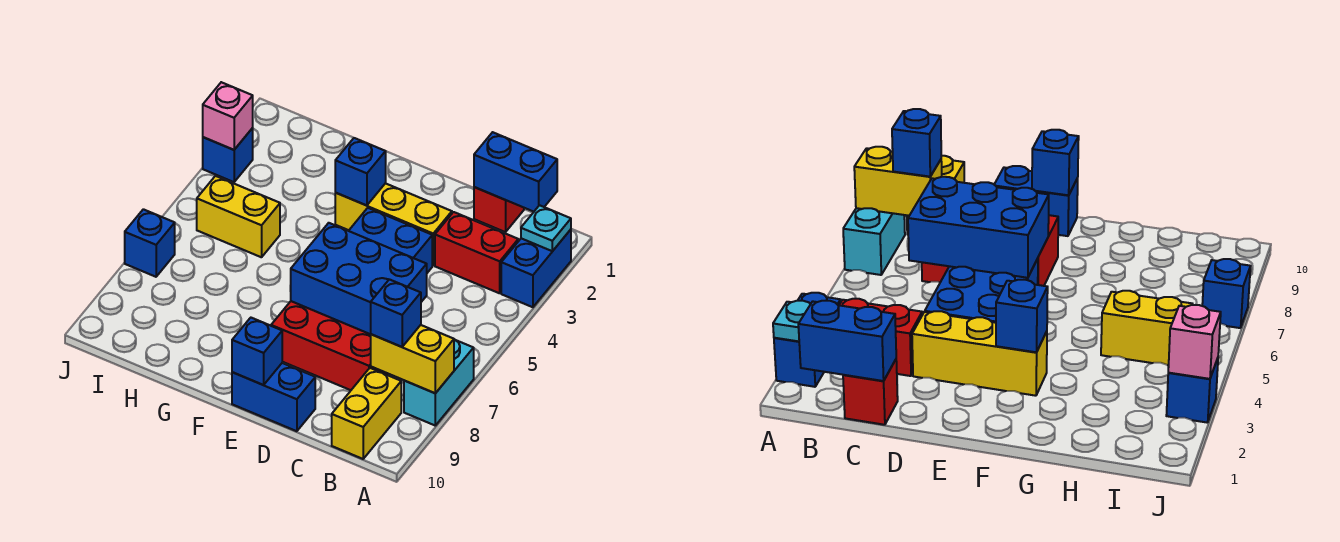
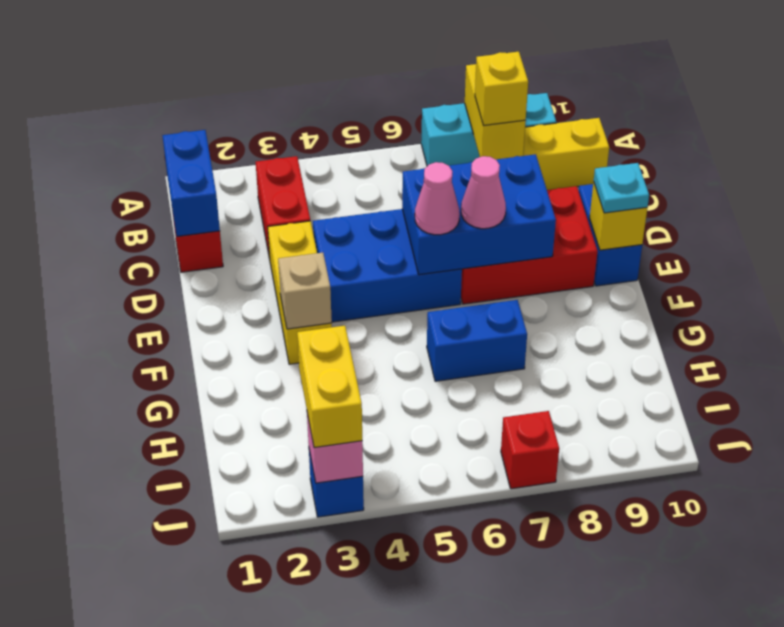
blue brick A2:A3 level 1 -> blue brick G6:G7 level 1
cyan plate A2 level 2 -> cyan plate E10 level 3
cyan brick A7:A8 level 1 -> cyan brick A7:A9 level 1
blue brick B8 level 3 -> yellow brick B8 level 3
blue brick C6:E7 level 2 -> blue brick D6:E8 level 2
red brick C7:E8 level 1 -> red brick D7:E9 level 1
none -> pink cone E6 level 3
none -> pink cone E7 level 3
blue brick E10 level 2 -> yellow brick E10 level 2
blue brick F3 level 2 -> tan brick F3 level 2
yellow brick H5:I5 level 1 -> yellow brick I3:J3 level 3
blue brick J7 level 1 -> red brick J7 level 1

